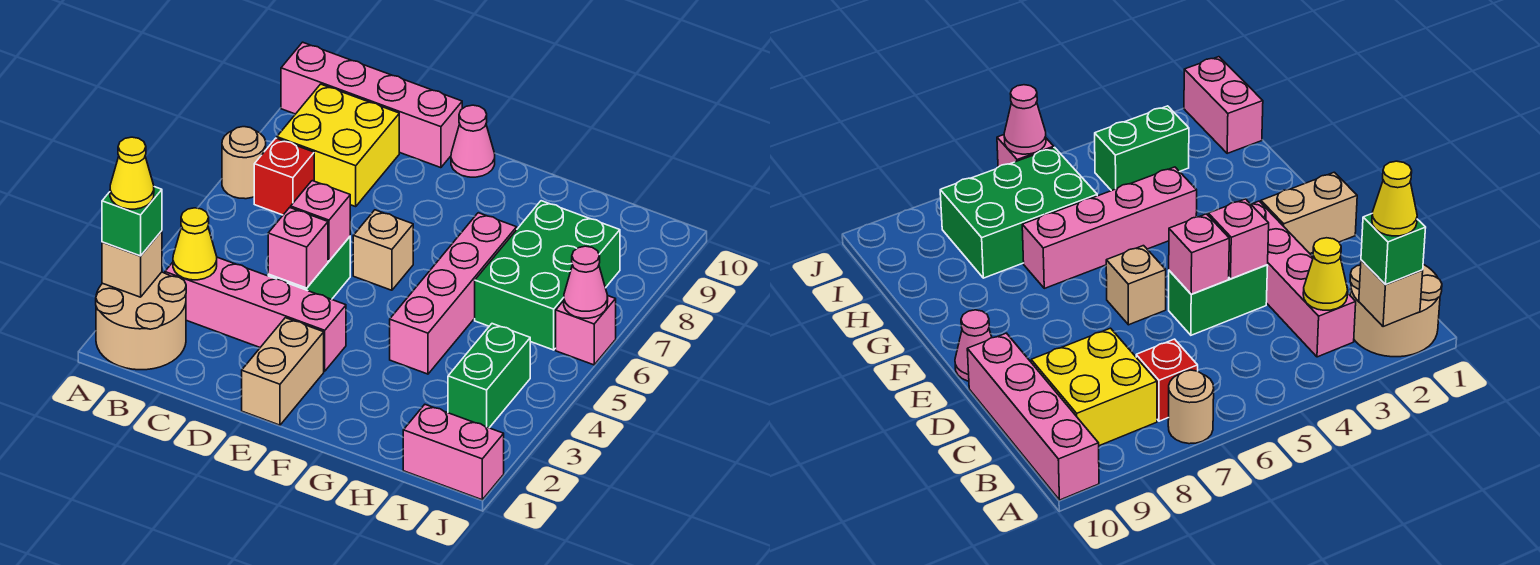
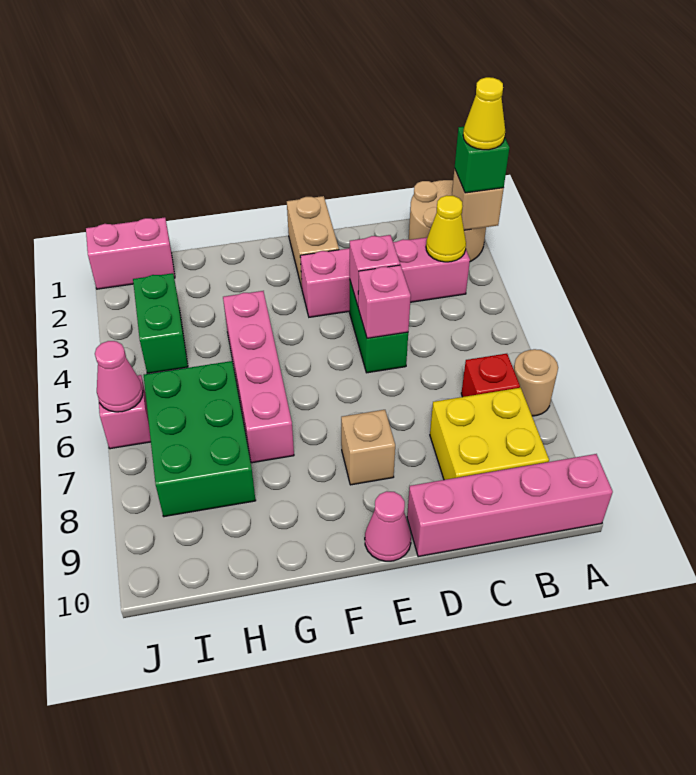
tan brick E6 level 1 -> tan brick E8 level 1

